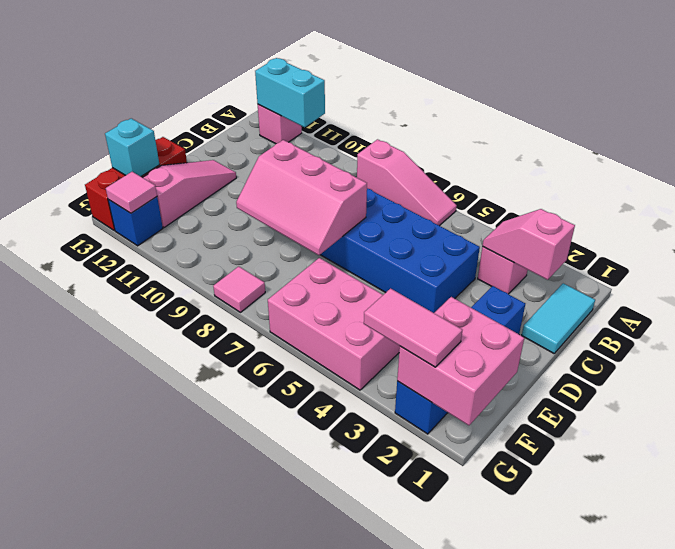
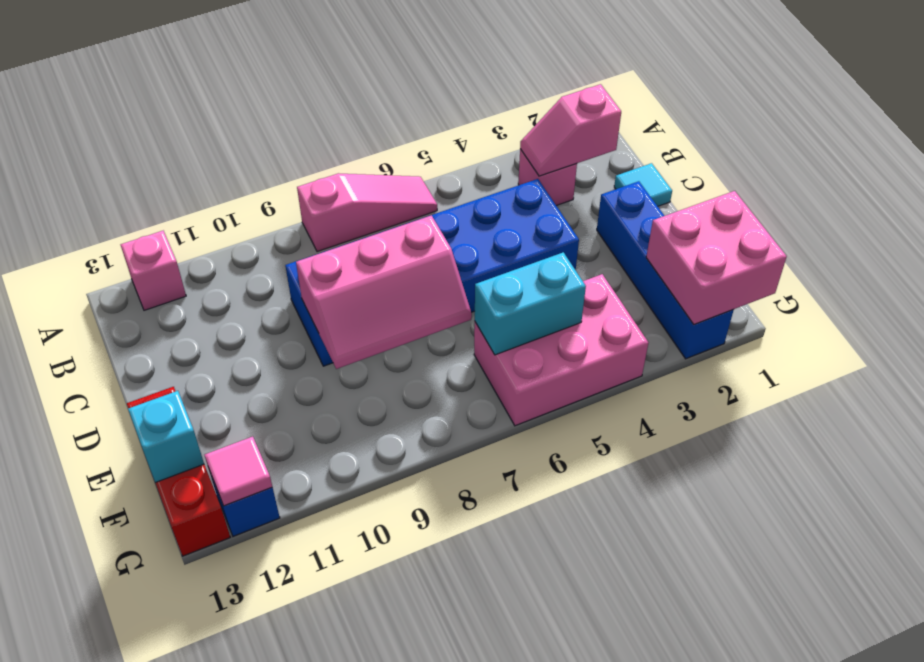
cyan brick A11:A12 level 2 -> cyan brick F5:F6 level 2
cyan tile B1:C1 level 1 -> cyan tile C1 level 1
pink slope D12:F12 level 1 top F -> none
pink tile G2:G3 level 3 -> none
pink tile G8 level 1 -> none

